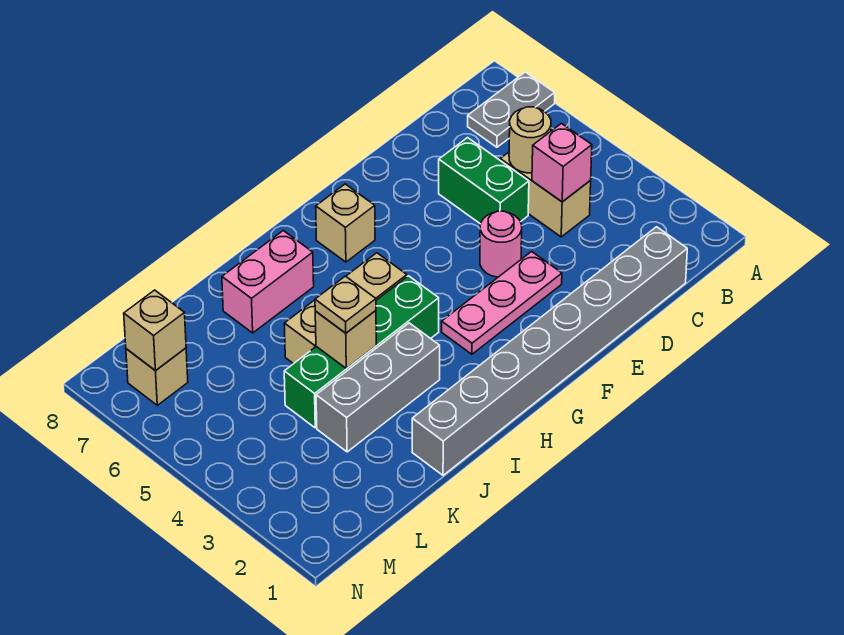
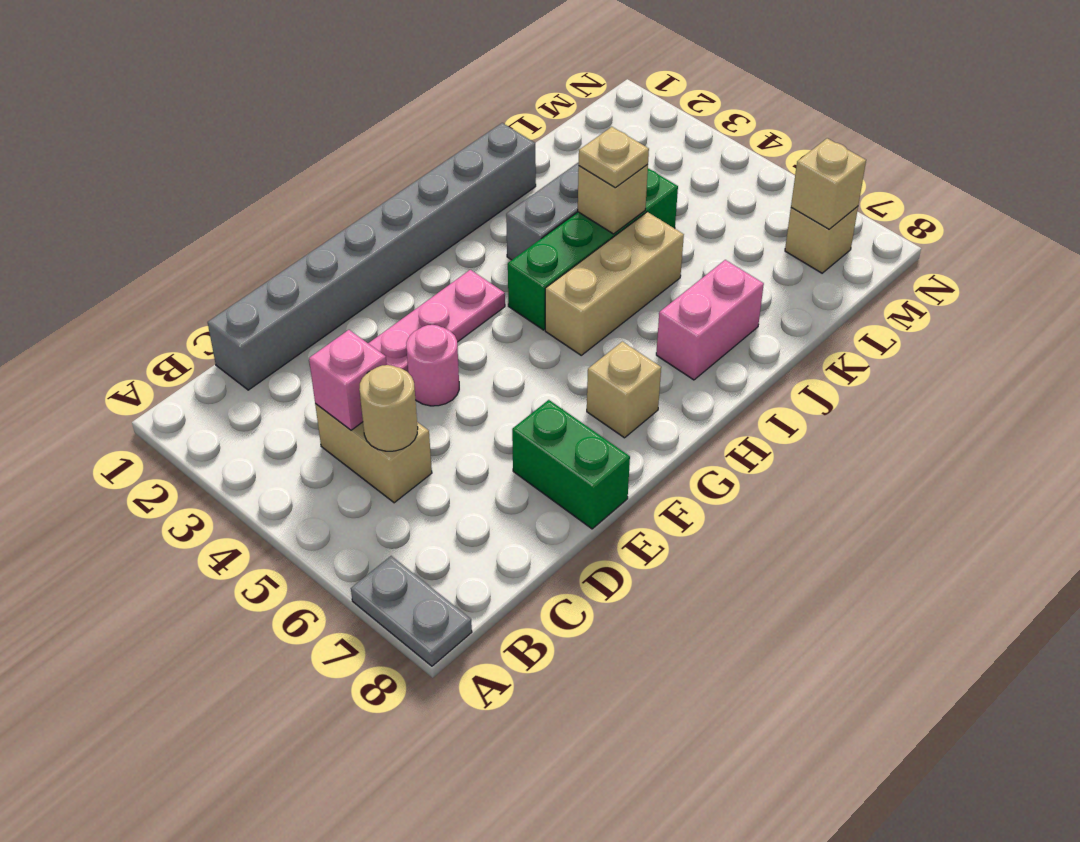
grey plate A7:B7 level 1 -> grey plate A7:A8 level 1
green brick D5:D6 level 1 -> green brick E7:E8 level 1

